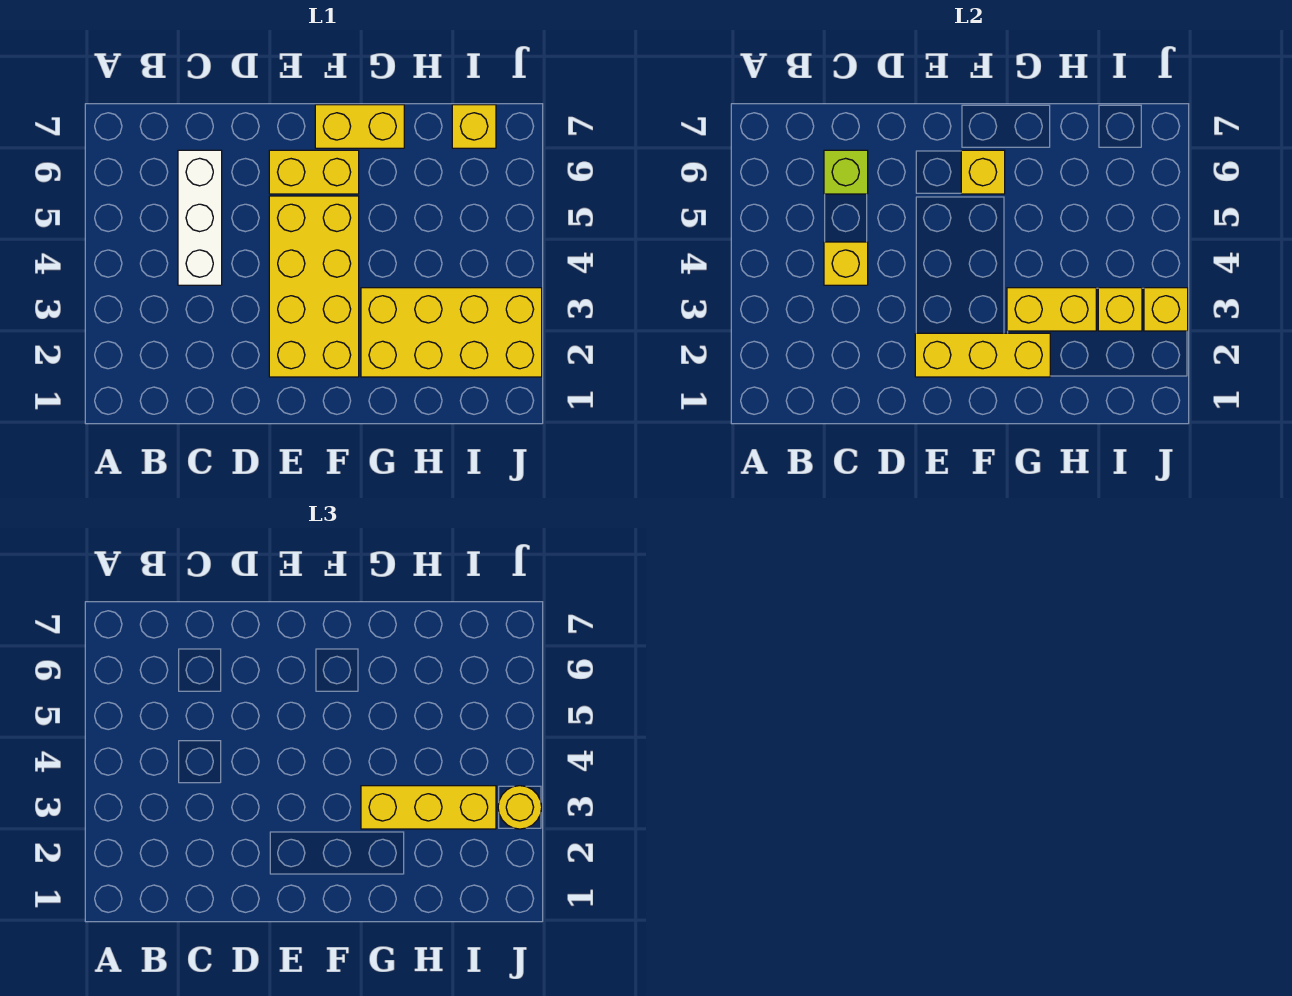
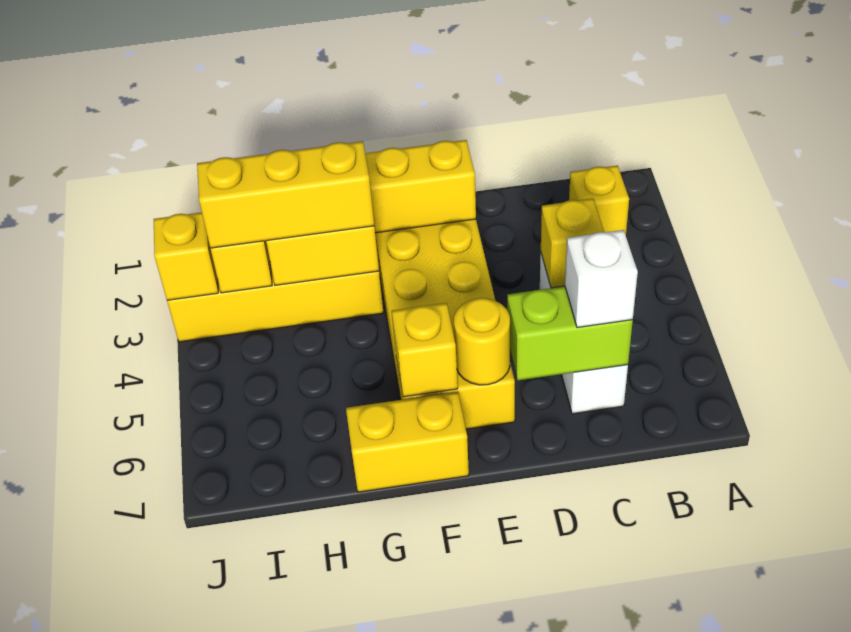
lime brick C6 level 2 -> lime brick C6:D6 level 2
none -> white brick C6 level 3
yellow brick I7 level 1 -> yellow brick B2 level 1
yellow round brick J3 level 3 -> yellow round brick E6 level 2

